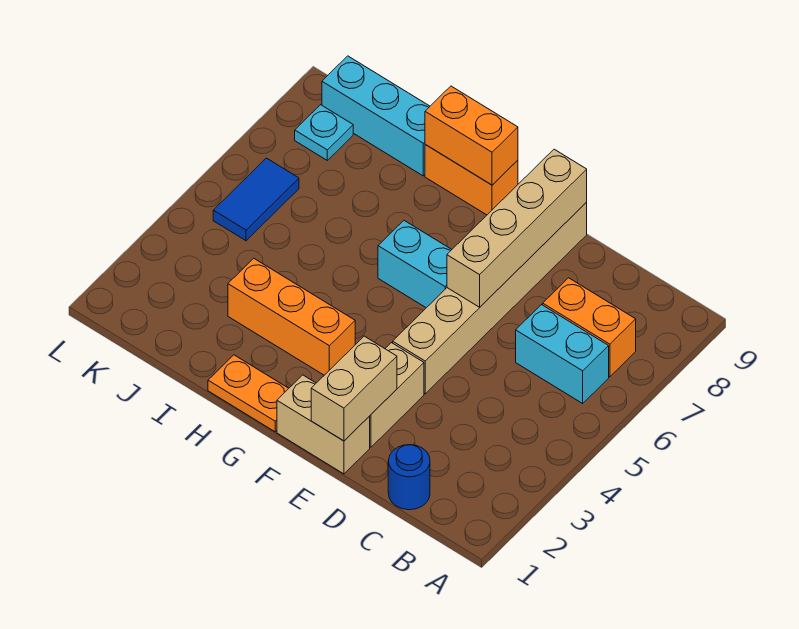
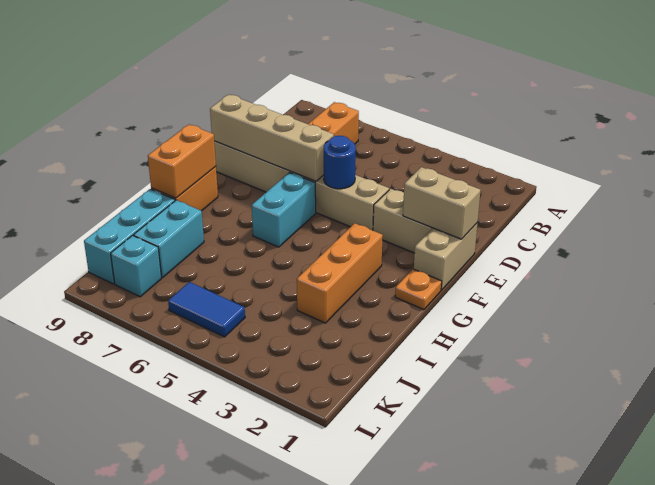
cyan brick B6:C6 level 1 -> cyan brick I8:J8 level 1
blue round brick C1 level 1 -> blue round brick E5 level 2
orange plate G1:H1 level 1 -> orange plate G1 level 1
cyan plate K8 level 1 -> cyan brick K8 level 1

